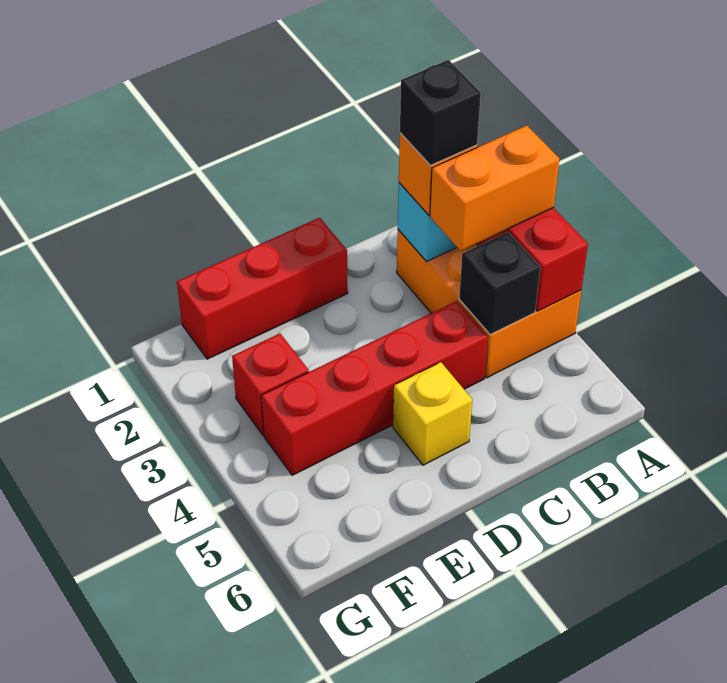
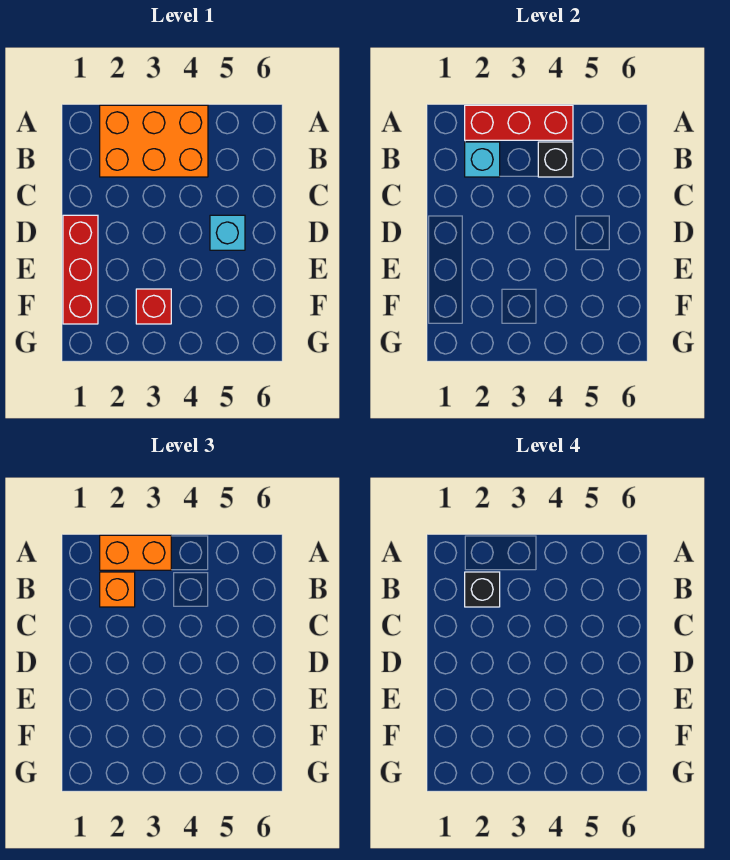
orange brick A3:B3 level 3 -> orange brick A2:A3 level 3
red brick C4:F4 level 1 -> none
yellow brick D5 level 1 -> cyan brick D5 level 1

